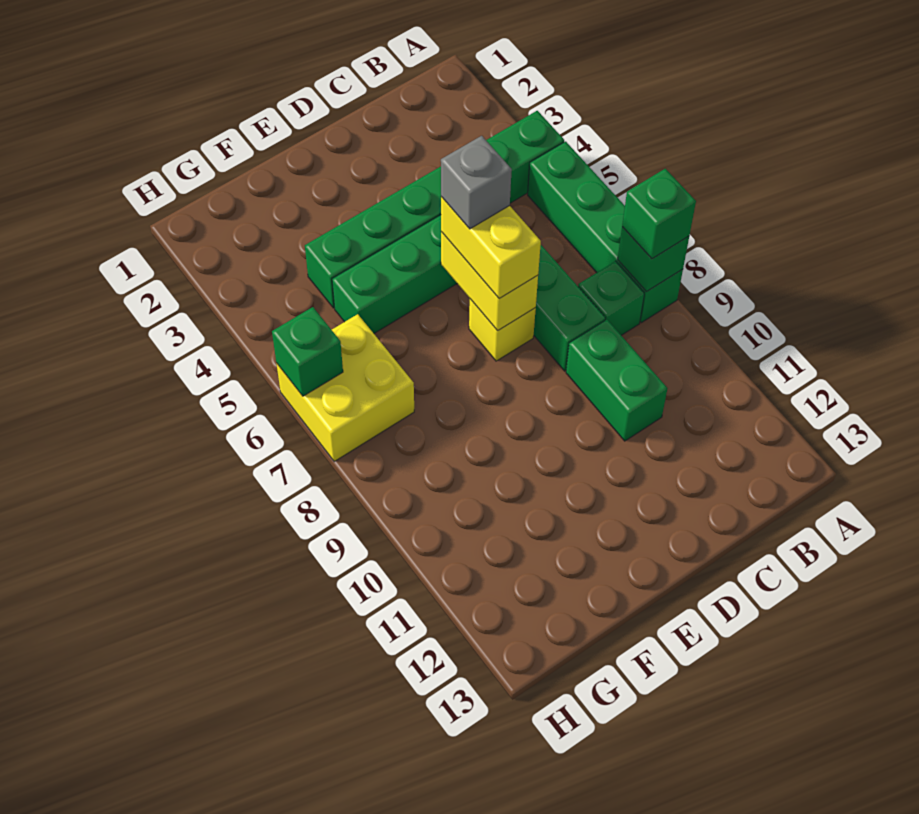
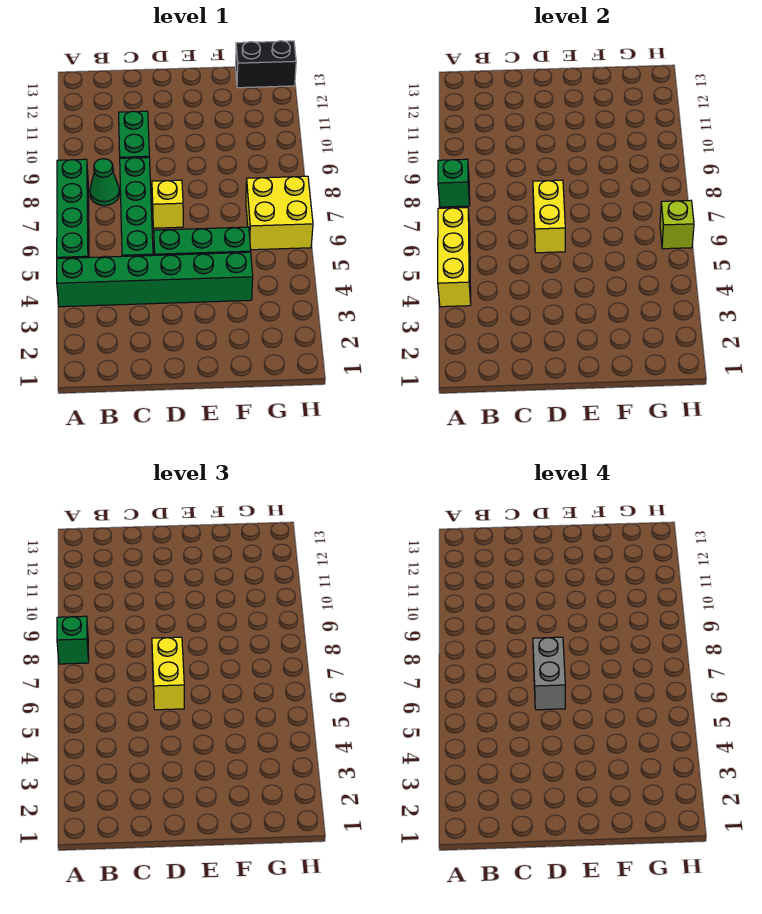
none -> yellow brick A4:A6 level 2
green brick B8 level 1 -> green cone B8 level 1
grey brick D6 level 4 -> grey brick D6:D7 level 4
none -> black brick G13:H13 level 1
green brick H6 level 2 -> lime brick H6 level 2

